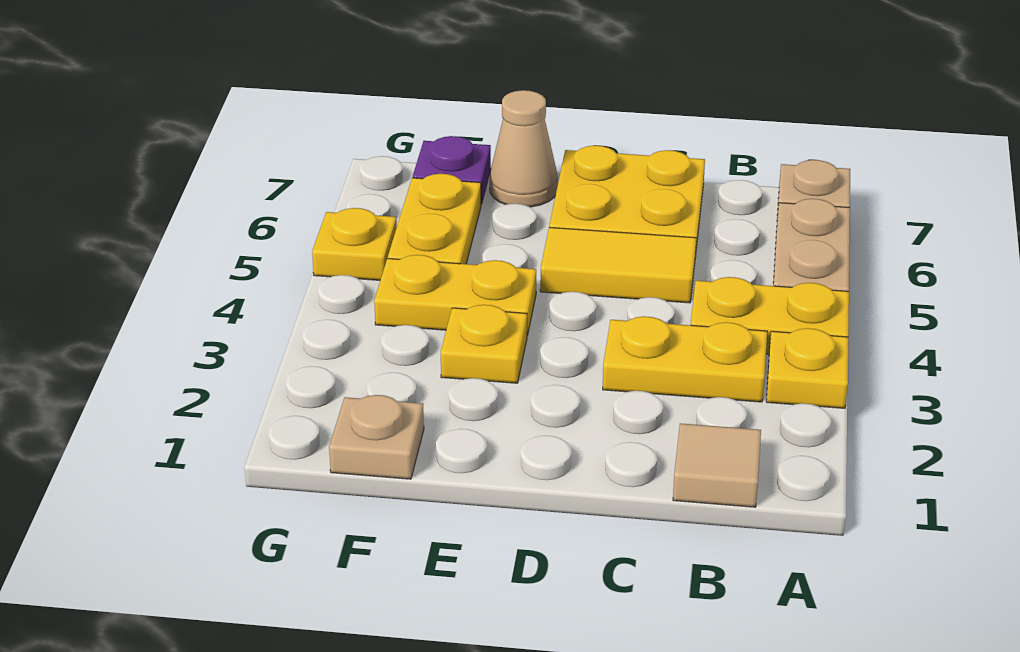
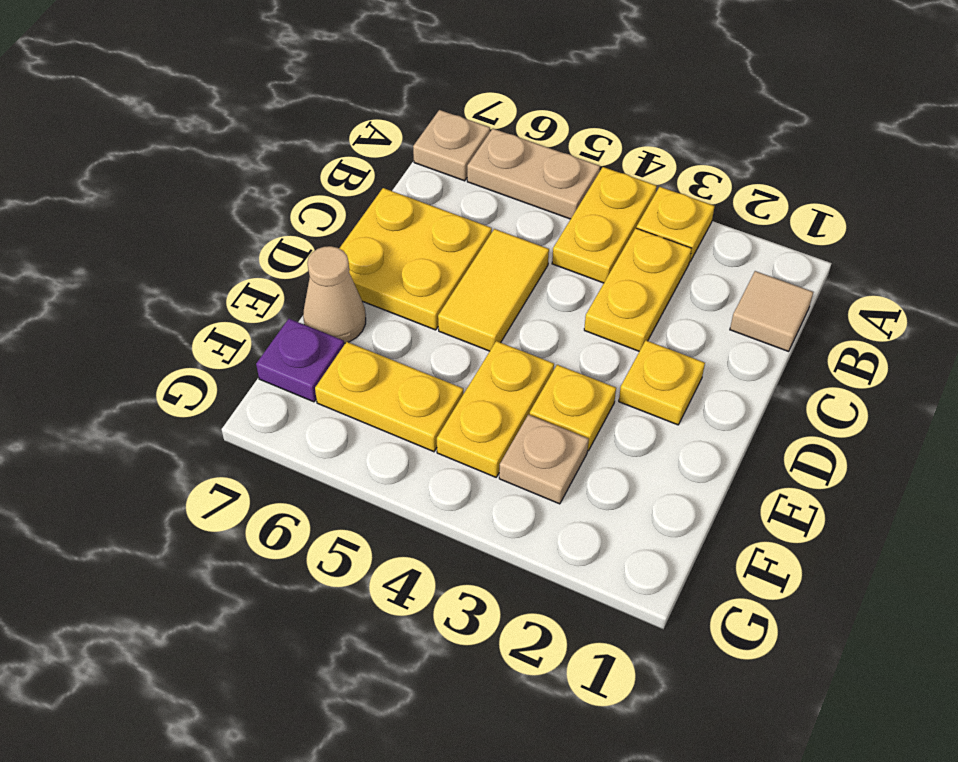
tan plate F1 level 1 -> tan plate F3 level 1
yellow plate G5 level 1 -> yellow plate D2 level 1

